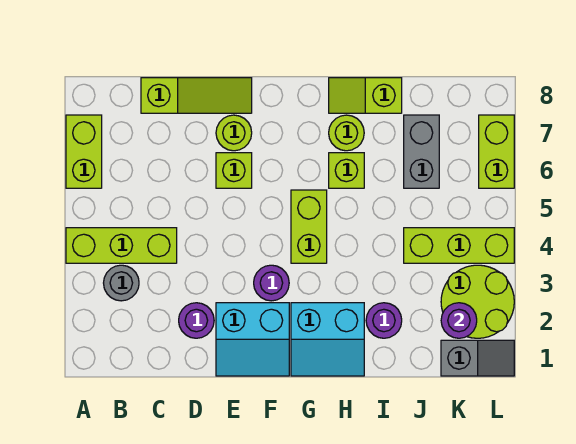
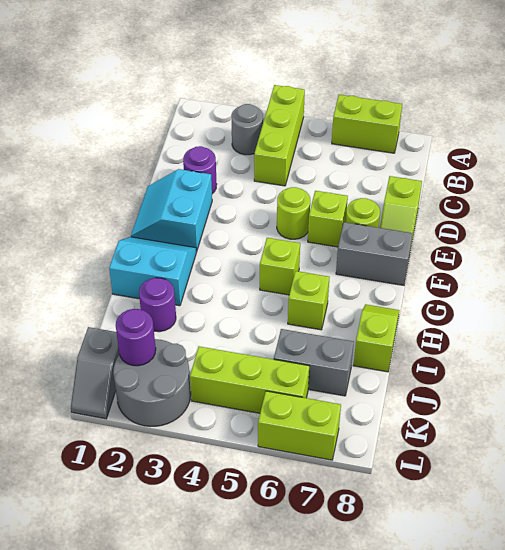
lime slope C8:E8 level 1 top C -> lime slope D8:E8 level 1 top D
purple round brick F3 level 1 -> none
none -> grey brick F7:F8 level 1
cyan slope G1:H2 level 1 top 2 -> cyan slope G1:H2 level 1 top H
lime brick G4:G5 level 1 -> lime brick G5 level 1
lime round brick H7 level 1 -> lime round brick E5 level 1
lime brick J4:L4 level 1 -> lime brick K4:K6 level 1
lime round brick K2:L3 level 1 -> grey round brick K2:L3 level 1

